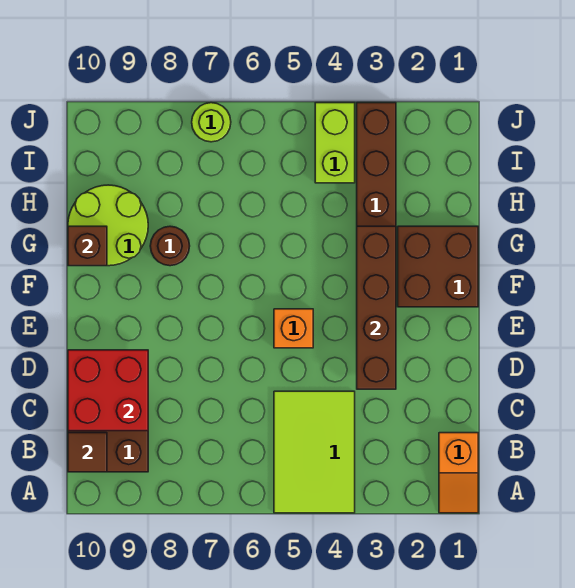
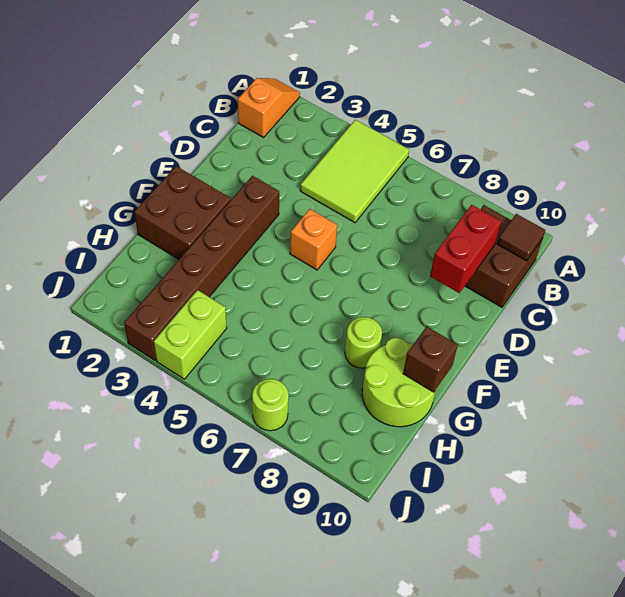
red brick C9:D10 level 2 -> red brick C9:D9 level 2
brown brick D3:G3 level 2 -> none
brown round brick G8 level 1 -> lime round brick G8 level 1

